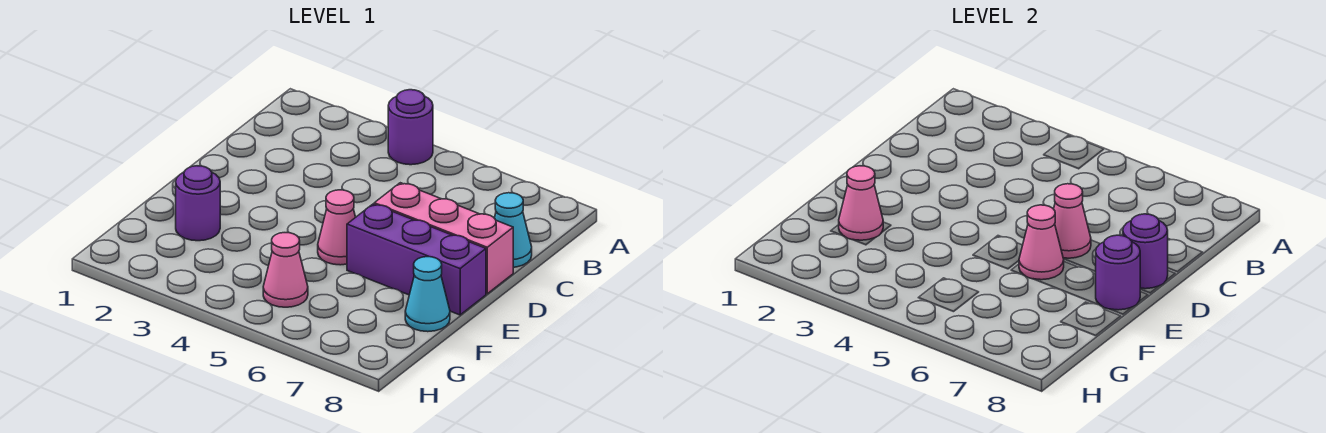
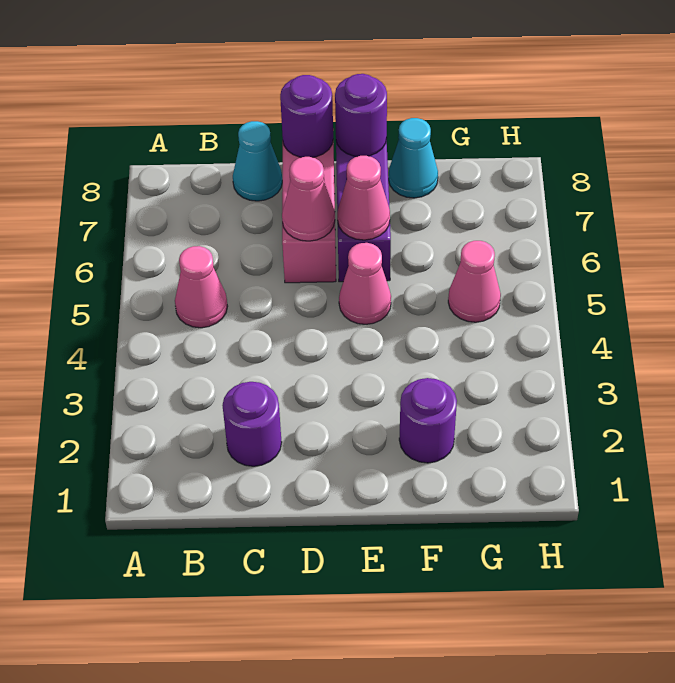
purple round brick A4 level 1 -> purple round brick C2 level 1
pink cone F2 level 2 -> pink cone B5 level 1

